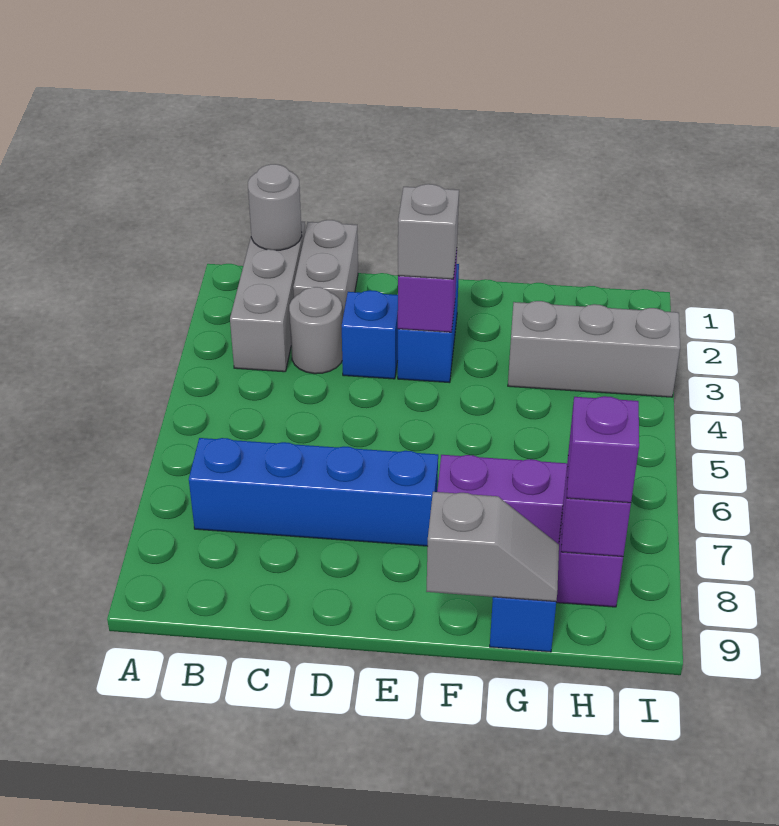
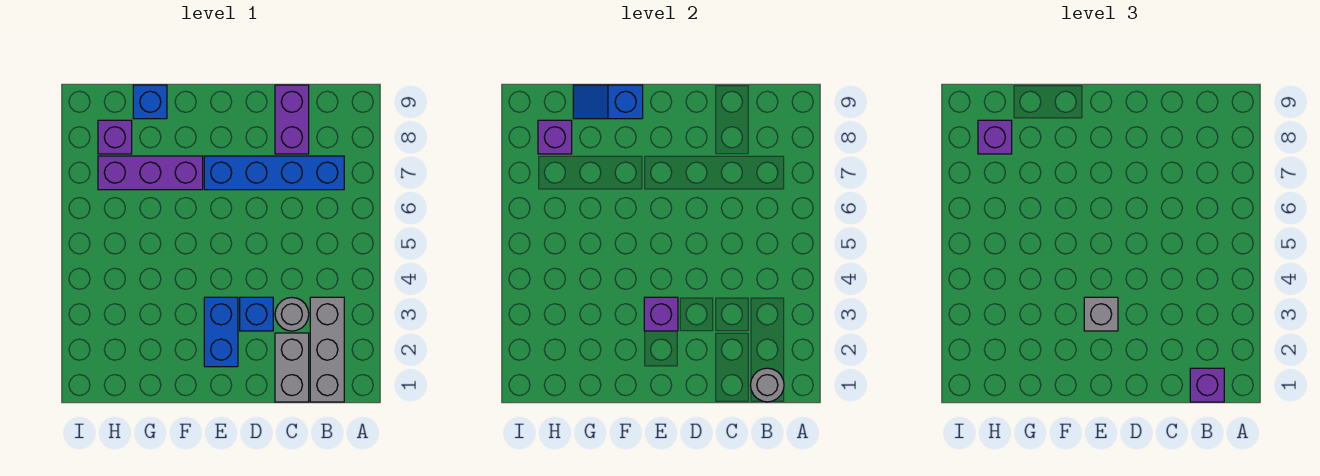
none -> purple brick B1 level 3
none -> purple brick C8:C9 level 1
grey slope F9:G9 level 2 top F -> blue slope F9:G9 level 2 top F
grey brick G3:I3 level 1 -> none

